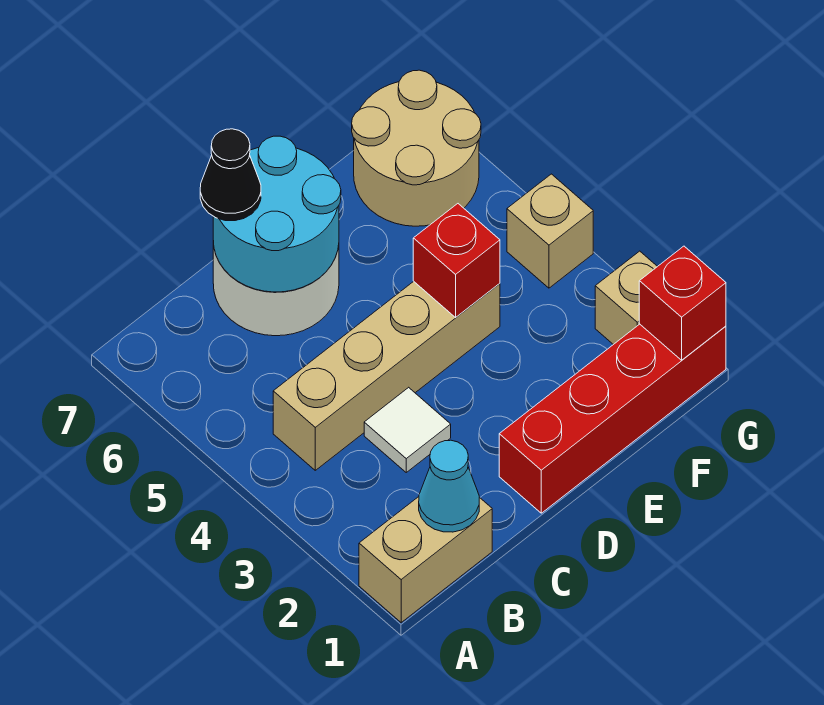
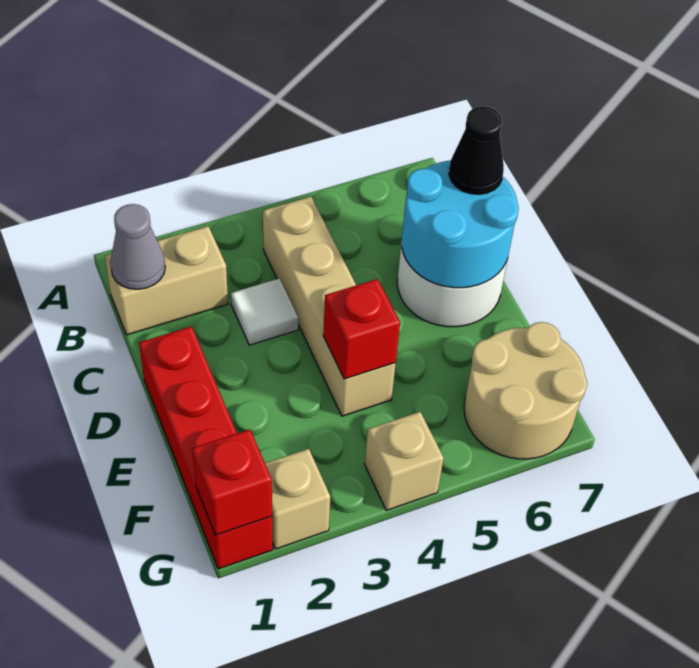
tan brick A1:B1 level 1 -> tan brick B1:B2 level 1
cyan cone B1 level 2 -> grey cone B1 level 2

